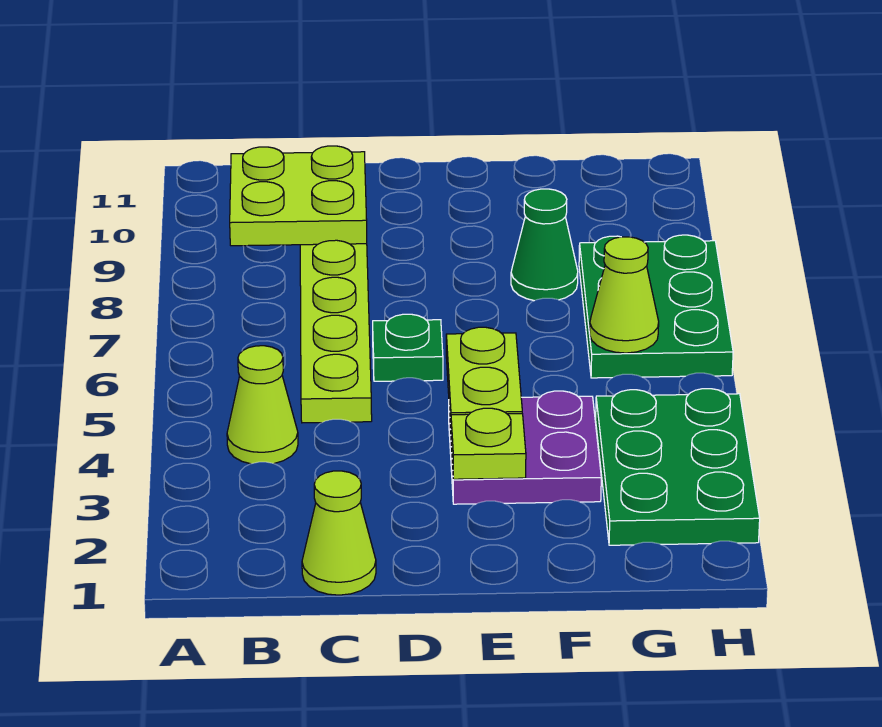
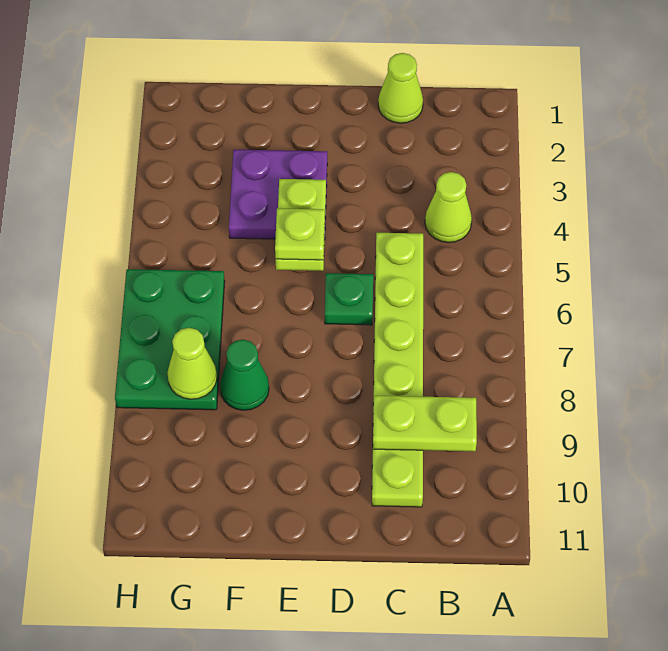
lime plate B9:C10 level 2 -> lime plate B9:C9 level 2
lime plate E3 level 2 -> lime plate E5 level 3
green plate G2:H4 level 1 -> none
lime cone G6 level 2 -> lime cone G8 level 2

